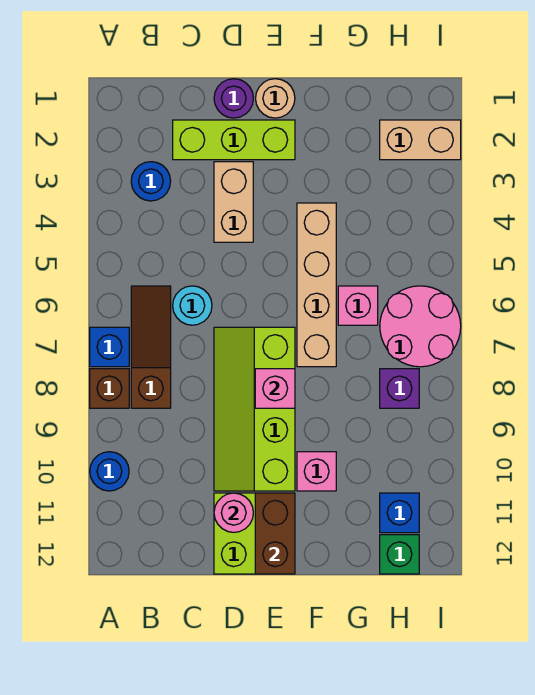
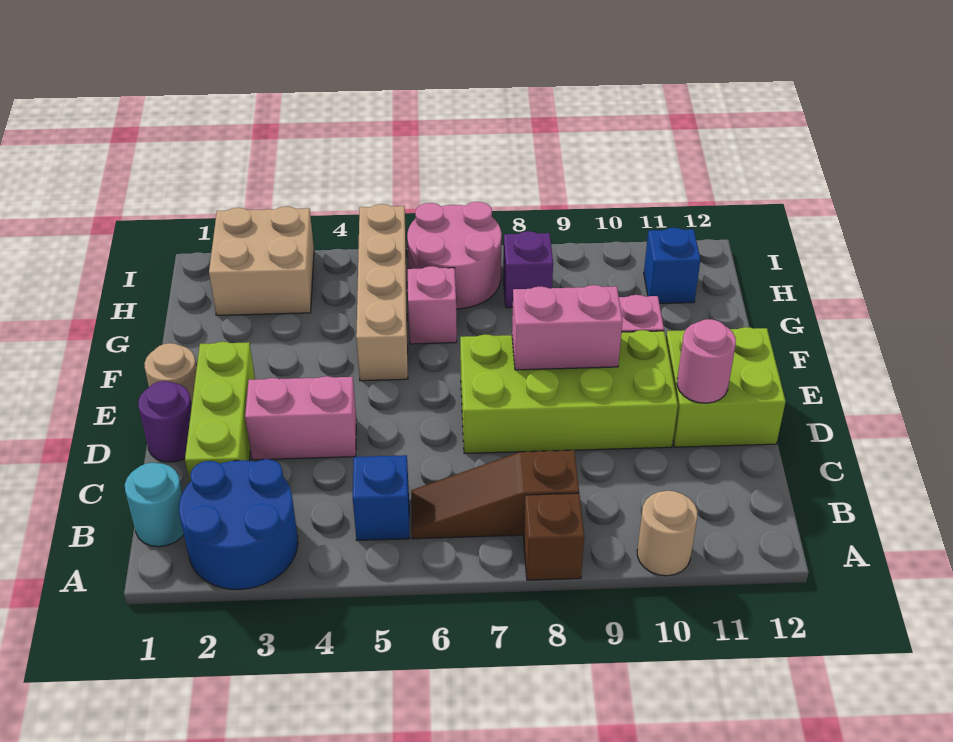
blue brick A7 level 1 -> blue brick B5 level 1
blue round brick A10 level 1 -> tan round brick A10 level 1
blue round brick B3 level 1 -> blue round brick A2:B3 level 1
cyan round brick C6 level 1 -> cyan round brick B1 level 1
tan brick D3:D4 level 1 -> pink brick D3:D4 level 1
lime slope D7:E10 level 1 top E -> lime brick D7:E10 level 1
pink brick E8 level 2 -> pink brick E8:E9 level 2
brown brick E11:E12 level 2 -> none
tan brick F4:F7 level 1 -> tan brick F5:I5 level 1
tan brick H2:I2 level 1 -> tan brick H2:I3 level 1
green brick H12 level 1 -> none

